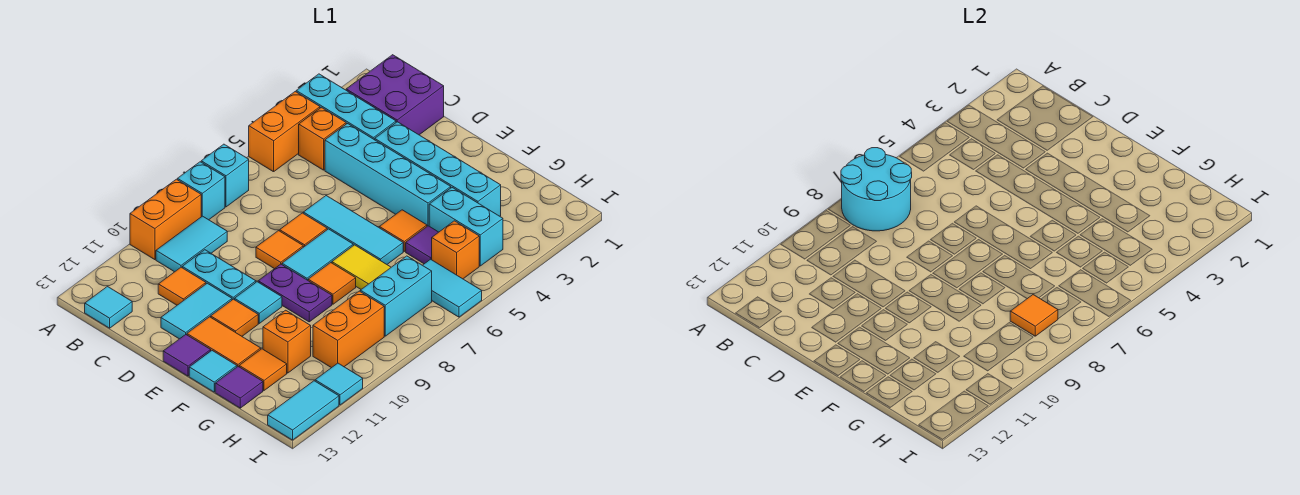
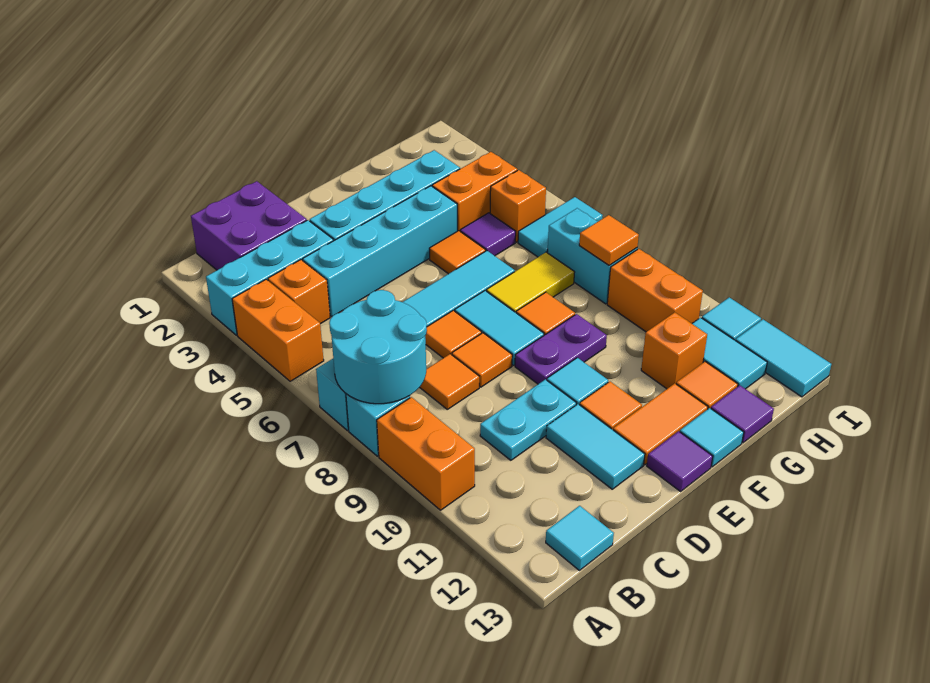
cyan tile B9:B10 level 1 -> cyan tile H11:H12 level 1
orange tile C11 level 1 -> orange tile C8 level 1
cyan brick G4:H4 level 1 -> orange brick G4:H4 level 1

